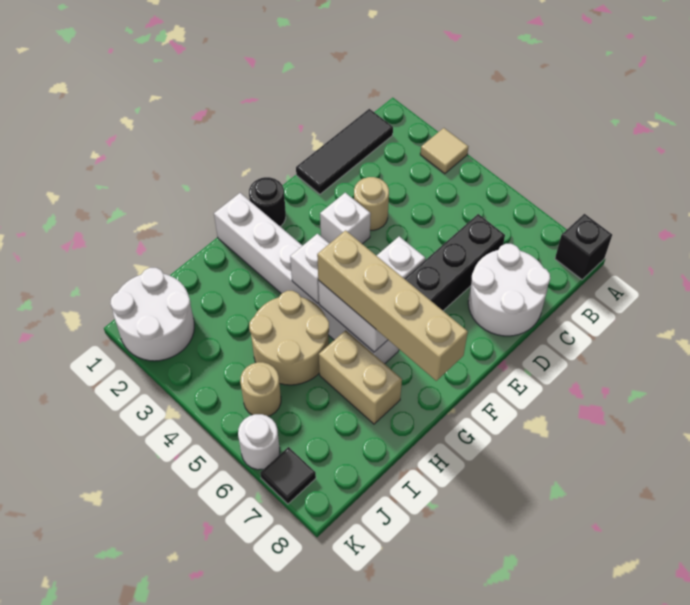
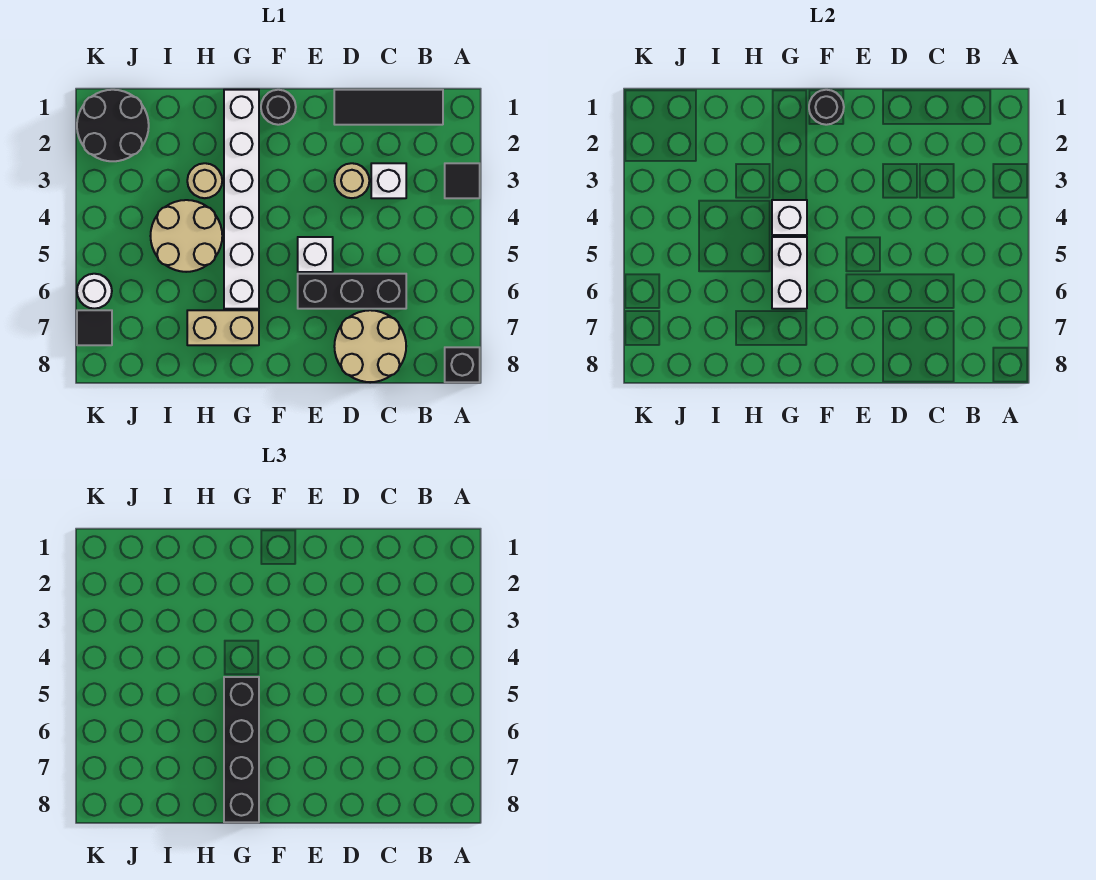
tan tile A3 level 1 -> black tile A3 level 1
white round brick C7:D8 level 1 -> tan round brick C7:D8 level 1
white brick E3 level 1 -> white brick C3 level 1
none -> black round brick F1 level 2
tan brick G5:G8 level 3 -> black brick G5:G8 level 3
tan brick H6:H7 level 1 -> tan brick G7:H7 level 1
white round brick J1:K2 level 1 -> black round brick J1:K2 level 1
tan round brick J5 level 1 -> tan round brick H3 level 1

